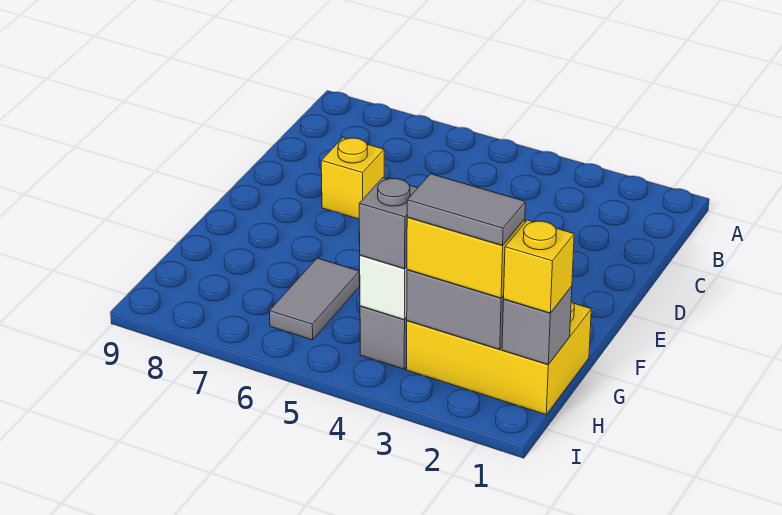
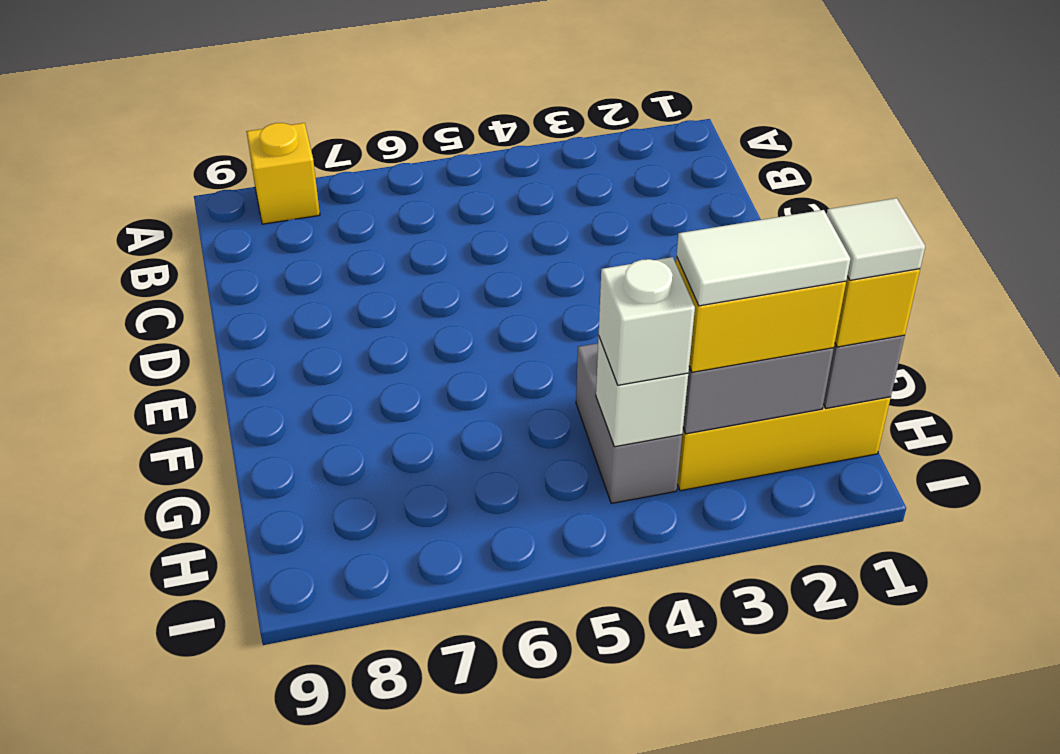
yellow brick D7 level 1 -> yellow brick A8 level 1
grey tile G6:H6 level 1 -> none
none -> white tile H1 level 4
grey tile H2:H3 level 4 -> white tile H2:H3 level 4
grey brick H4 level 3 -> white brick H4 level 3

